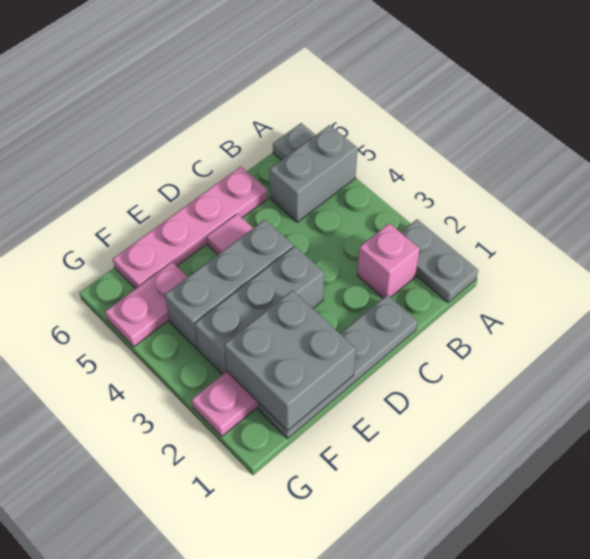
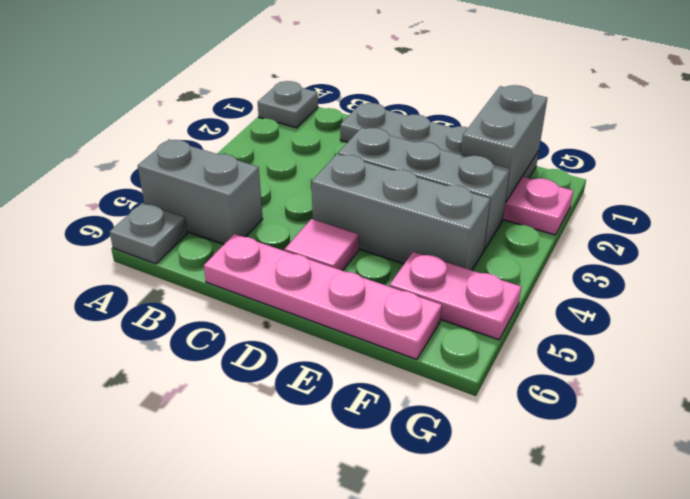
grey plate A1:A2 level 1 -> grey plate A1 level 1
pink brick B2 level 1 -> none
grey brick E1:F2 level 2 -> grey brick F1:F2 level 2

